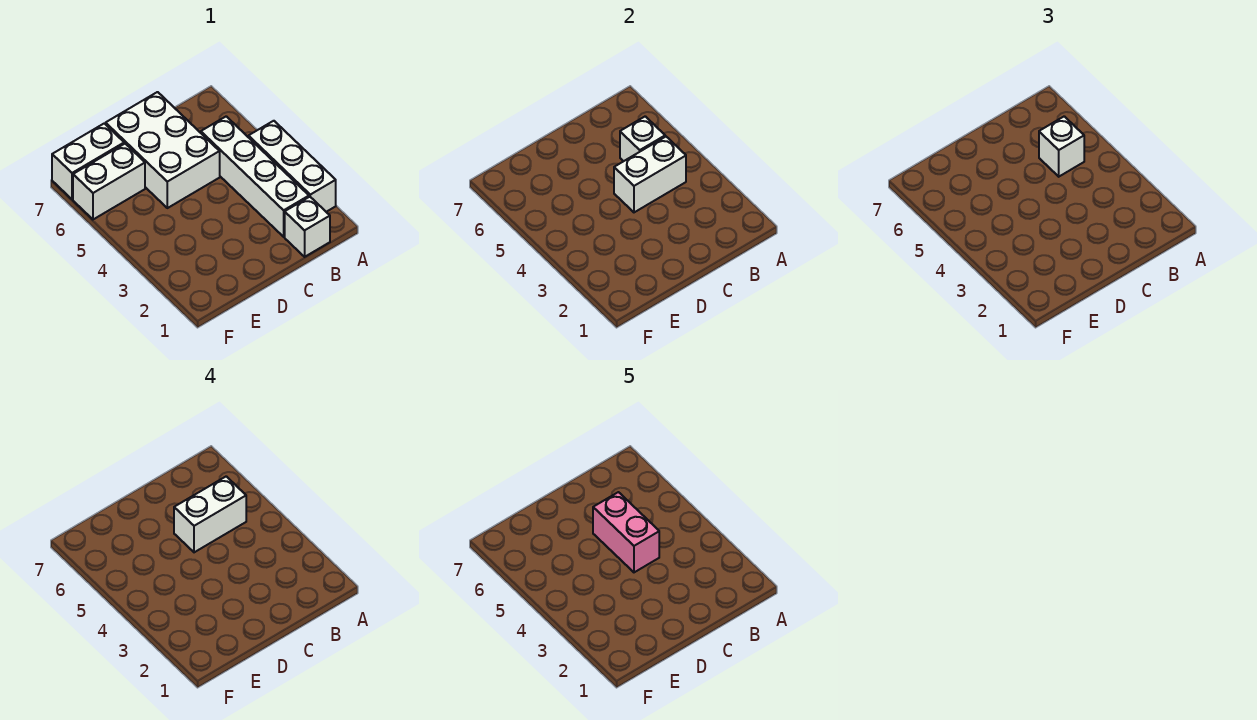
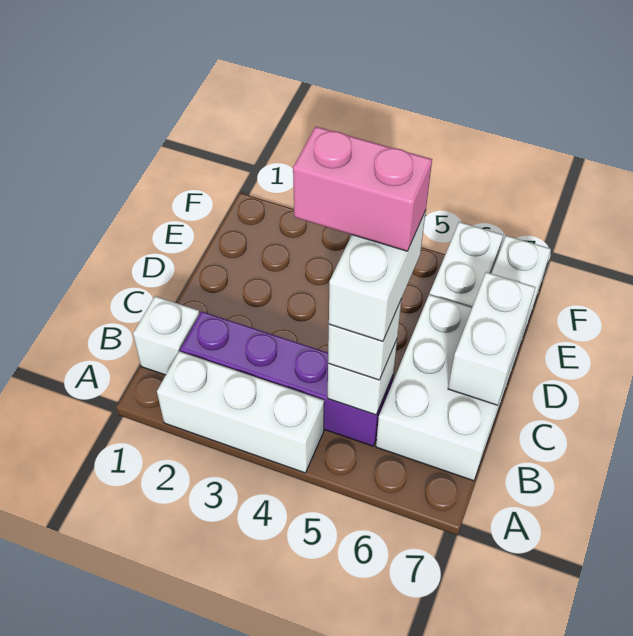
white brick B2:B5 level 1 -> purple brick B2:B5 level 1
white brick B4:C4 level 2 -> white brick C7:D7 level 2
white brick C5:D7 level 1 -> white brick B6:D7 level 1

